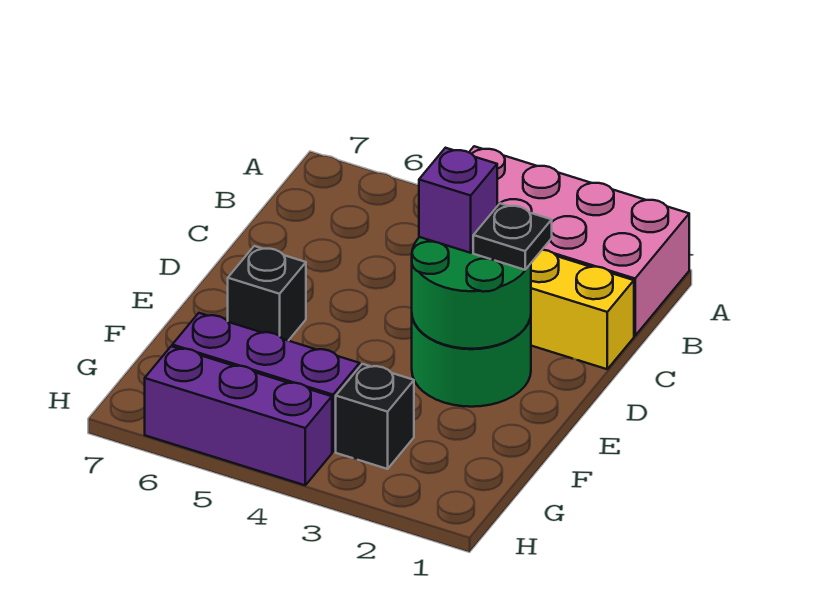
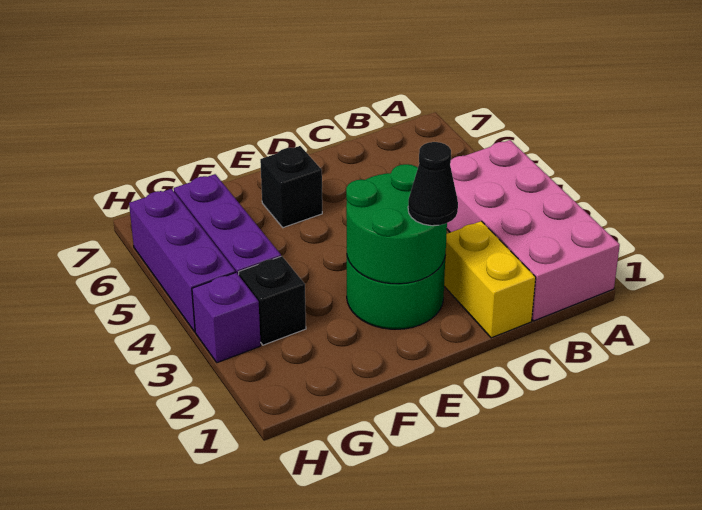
black plate D2 level 3 -> black cone D2 level 3
purple brick D3 level 3 -> purple brick H3 level 1

